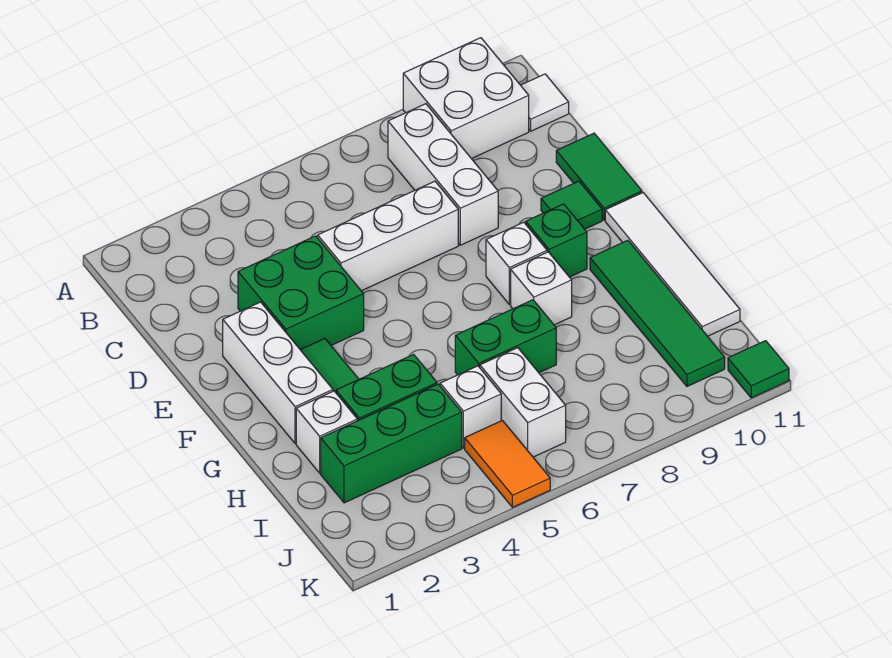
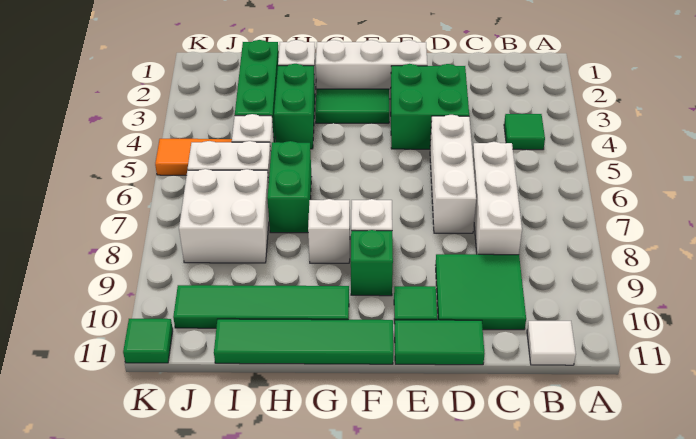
white brick A9:B10 level 1 -> white brick I7:J8 level 1
none -> green tile B4 level 1
white brick B8:D8 level 1 -> white brick C6:C8 level 1
none -> green tile C9:D10 level 1
white tile F11:I11 level 1 -> green tile F11:I11 level 1

